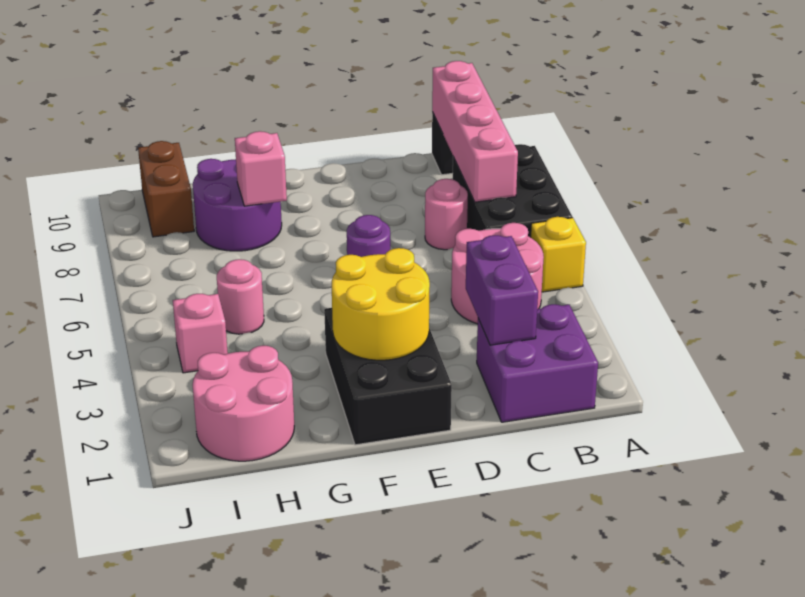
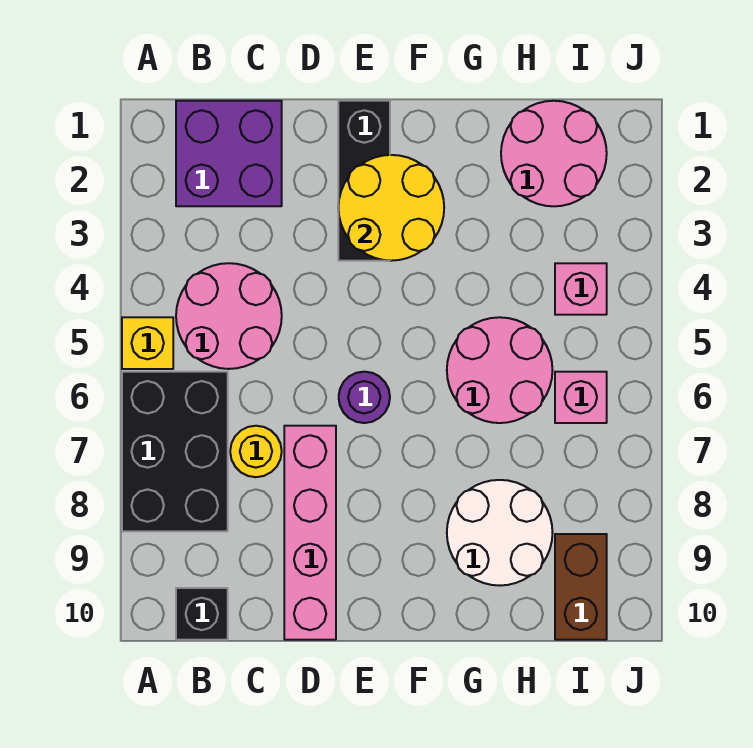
pink brick B7:B10 level 2 -> pink brick D7:D10 level 1
purple brick C2:C3 level 2 -> none
pink round brick C7 level 1 -> yellow round brick C7 level 1
black brick E1:F3 level 1 -> black brick E1:E3 level 1
purple round brick G8:H9 level 1 -> white round brick G8:H9 level 1
pink brick G8 level 2 -> pink brick I6 level 1
pink round brick H5 level 1 -> pink round brick G5:H6 level 1

